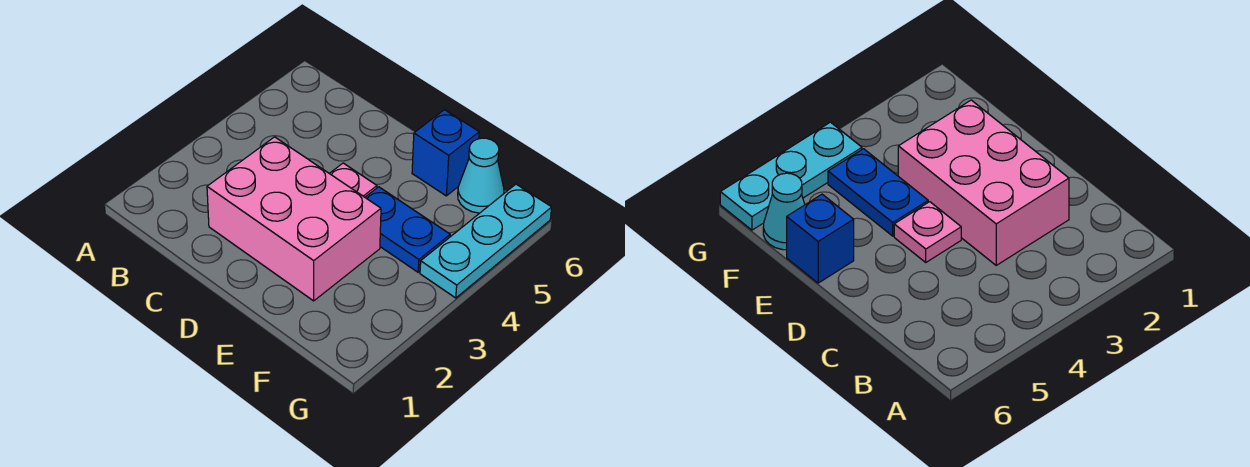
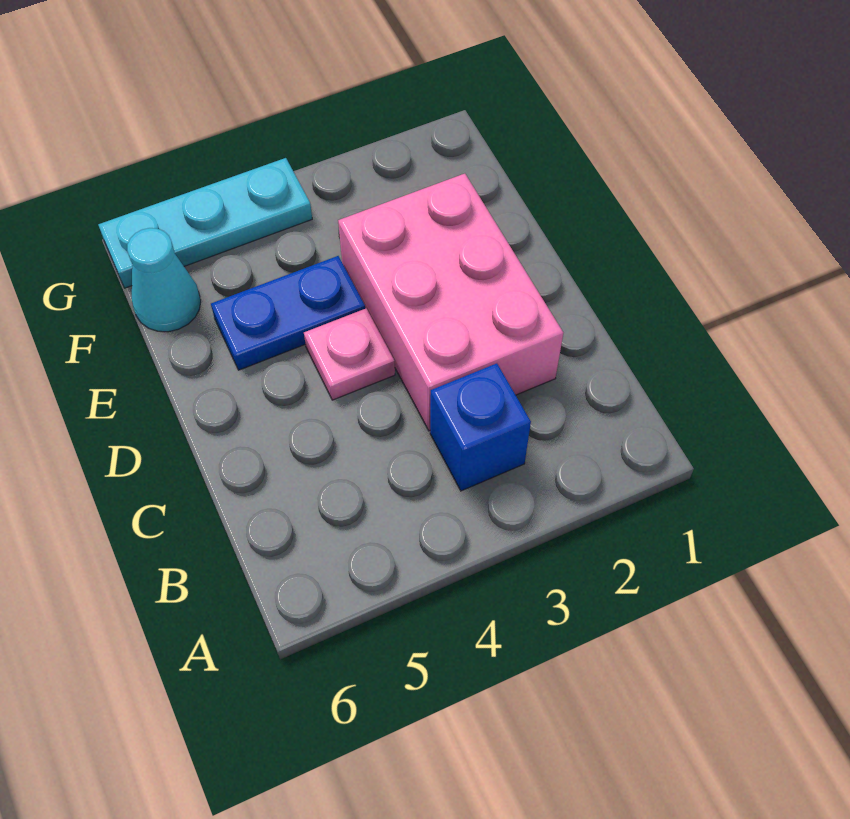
blue plate E4:F4 level 1 -> blue plate E4:E5 level 1
blue brick E6 level 1 -> blue brick B3 level 1

